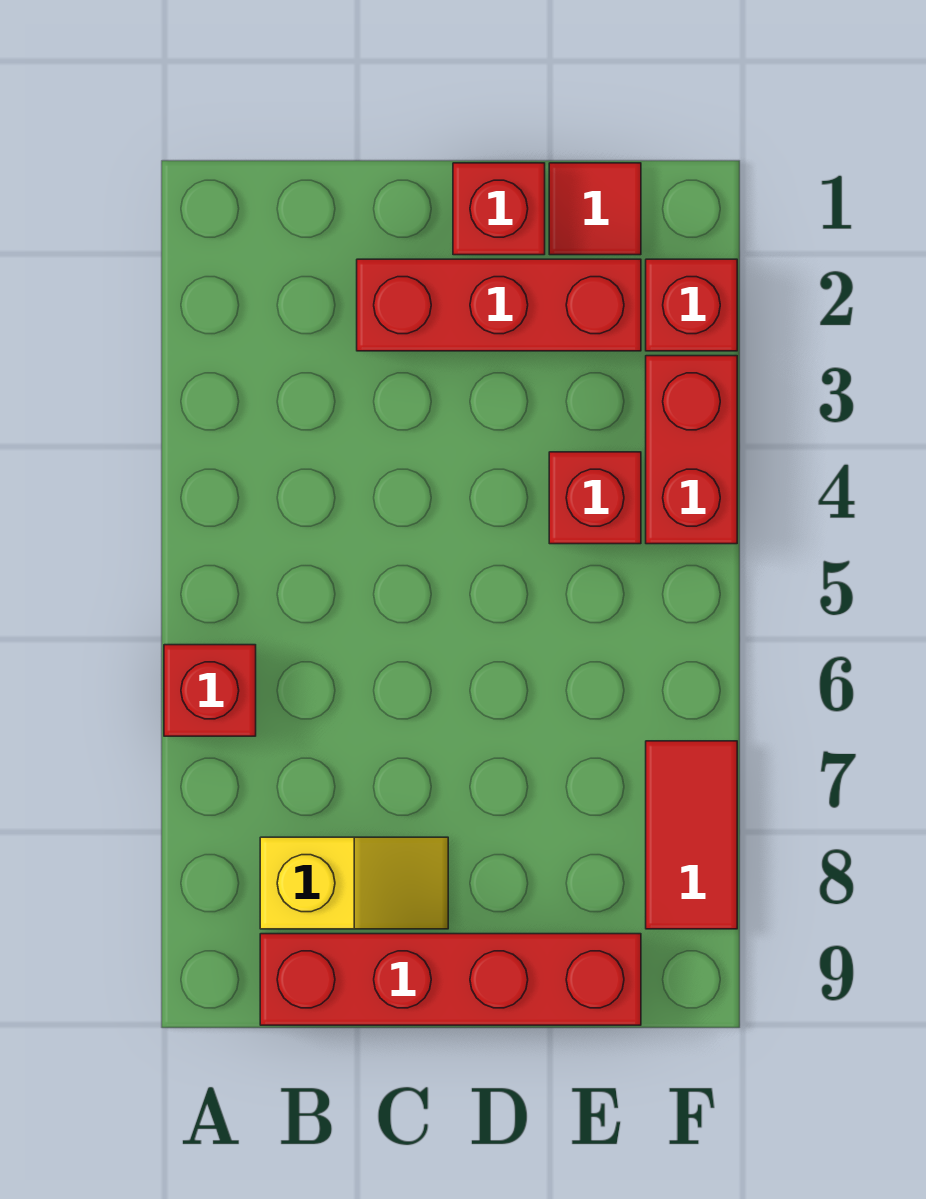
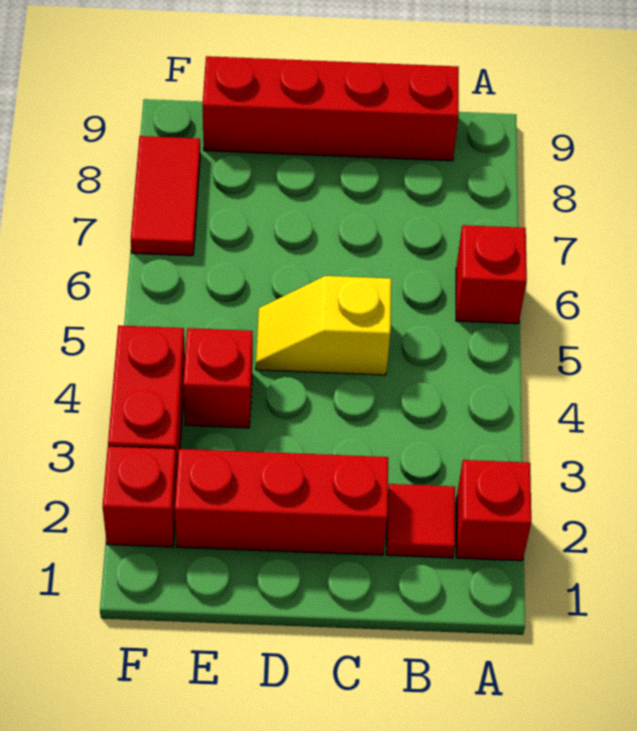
yellow slope B8:C8 level 1 top B -> yellow slope C5:D5 level 1 top C
red brick D1 level 1 -> red brick A2 level 1
red tile E1 level 1 -> red tile B2 level 1

